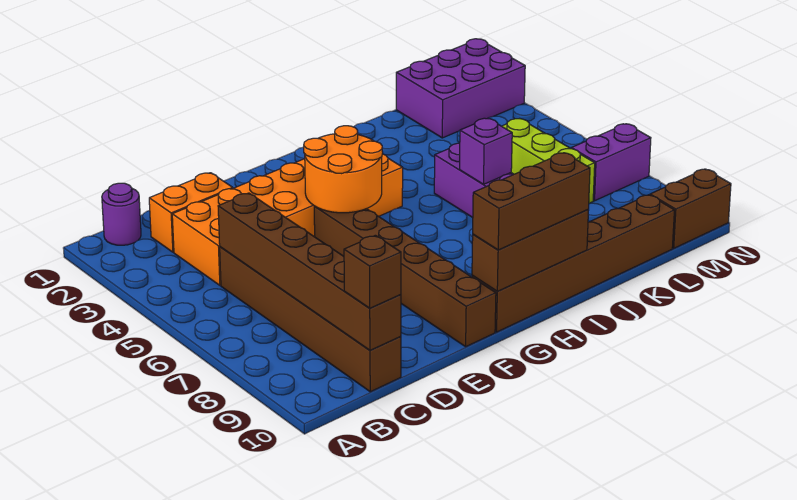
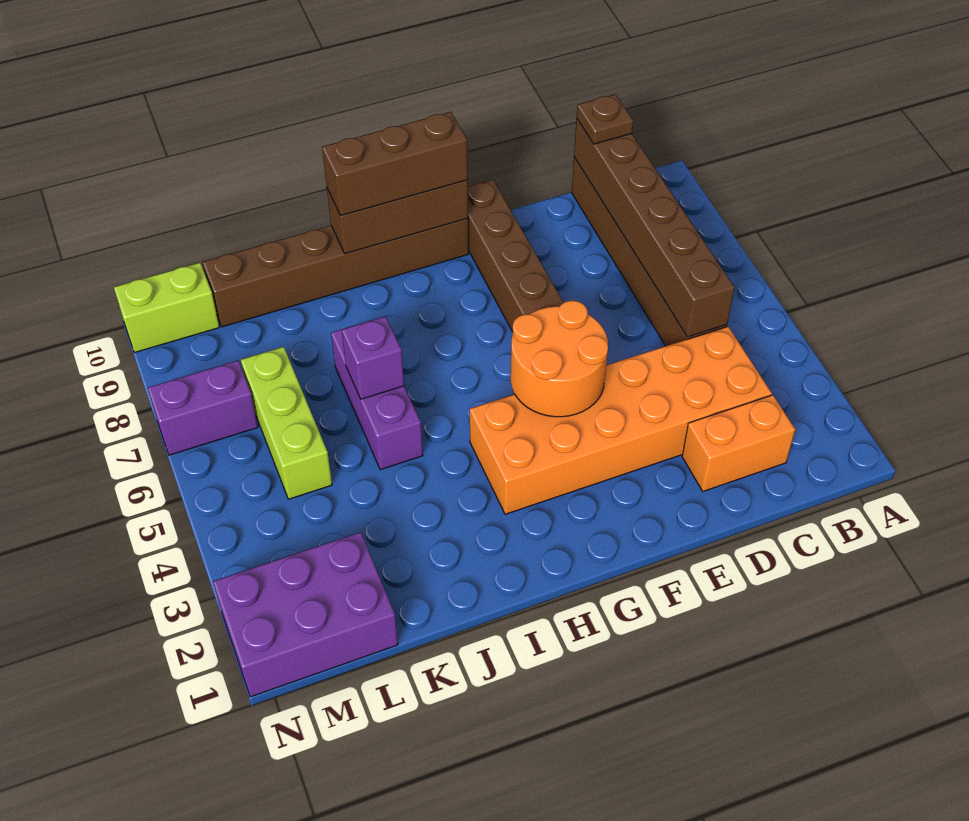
purple round brick B1 level 1 -> none
brown brick C10 level 3 -> brown plate C10 level 3
brown brick M10:N10 level 1 -> lime brick M10:N10 level 1

